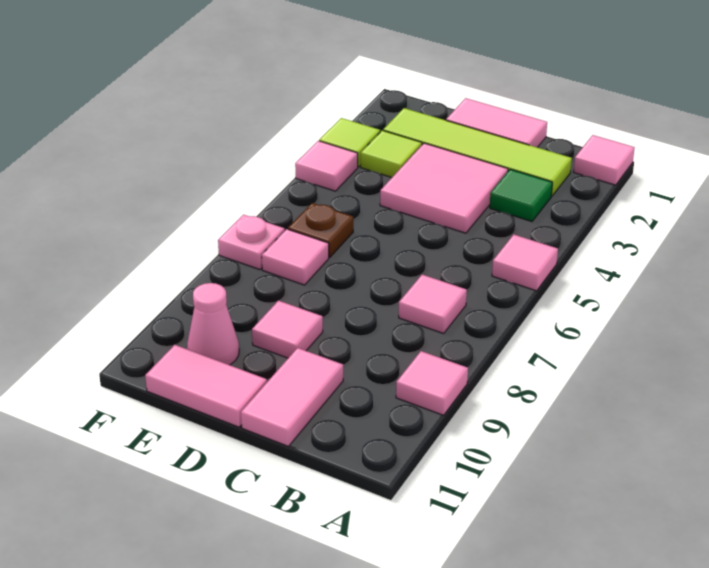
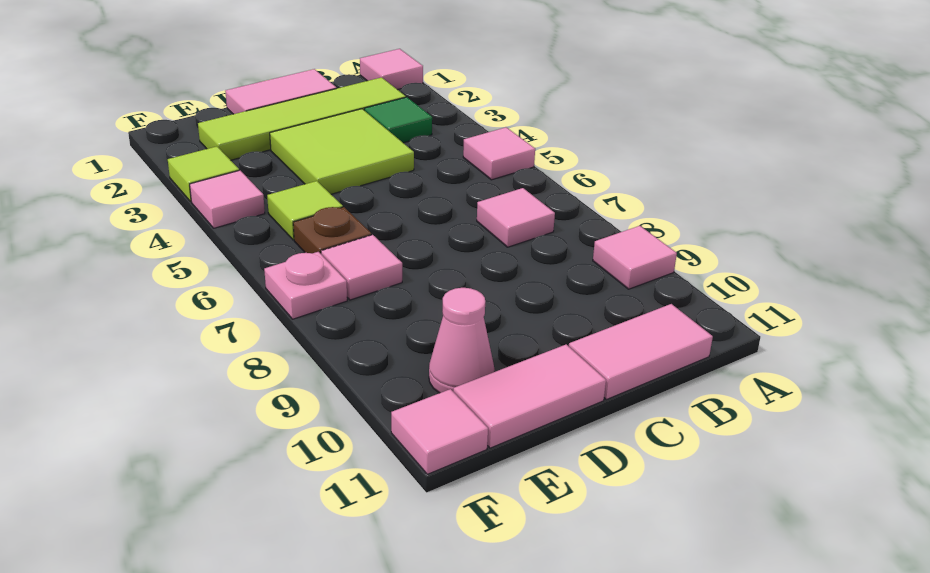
pink tile C3:D4 level 1 -> lime tile C3:D4 level 1
pink tile C10:C11 level 1 -> pink tile B11:C11 level 1
pink tile D9 level 1 -> pink tile F11 level 1
lime tile E3 level 1 -> lime tile E5 level 1

